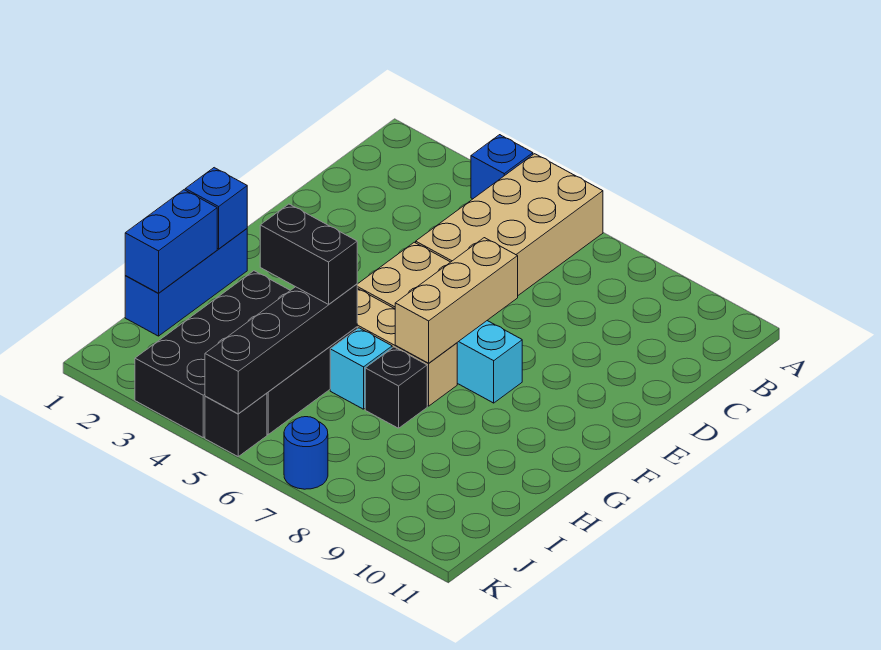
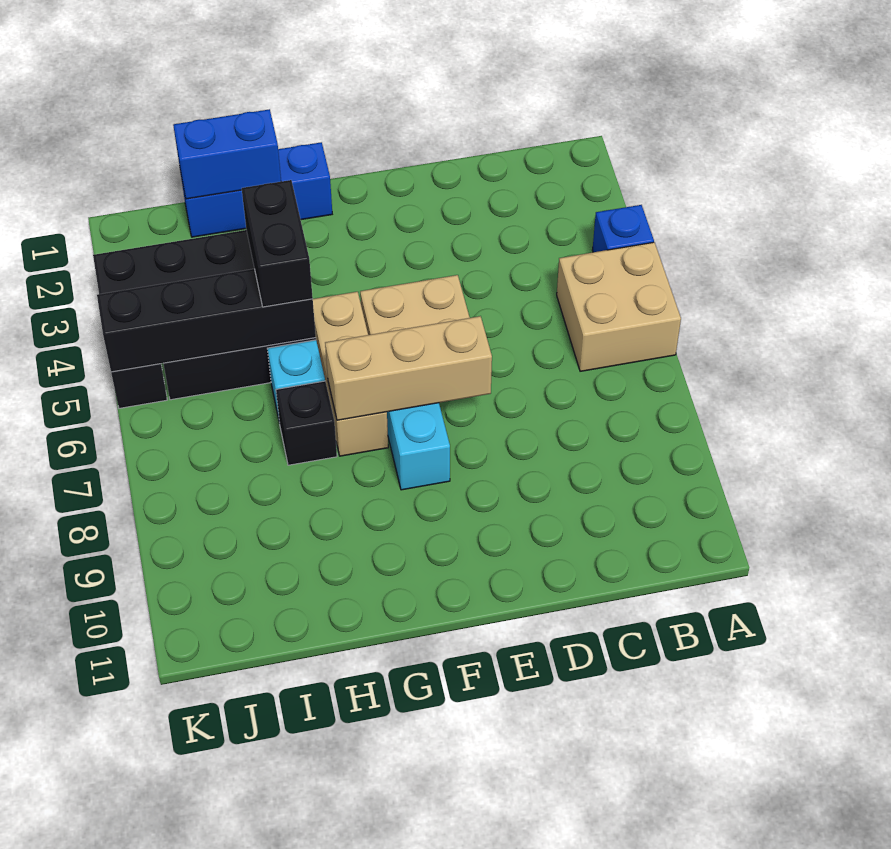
tan brick A5:D6 level 1 -> tan brick A5:B6 level 1
blue brick G1 level 2 -> none
blue round brick K7 level 1 -> none

